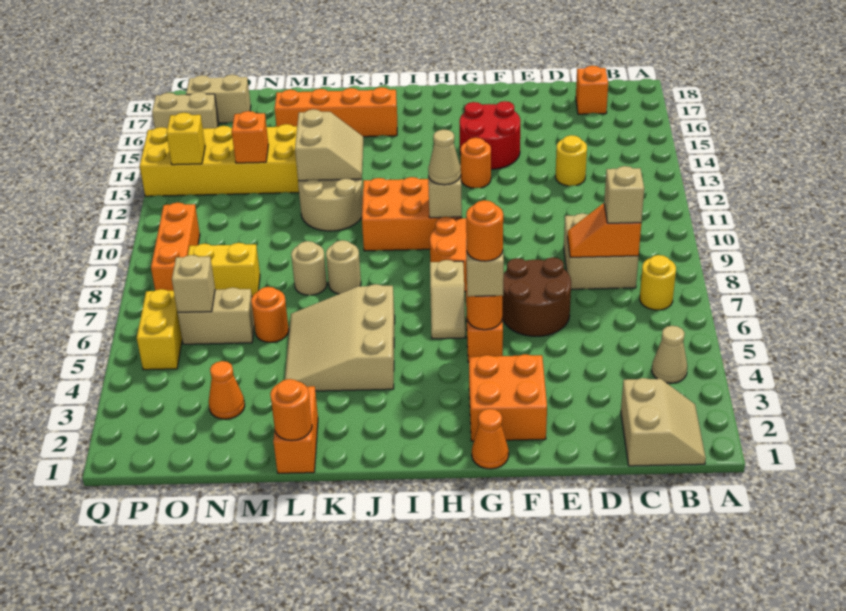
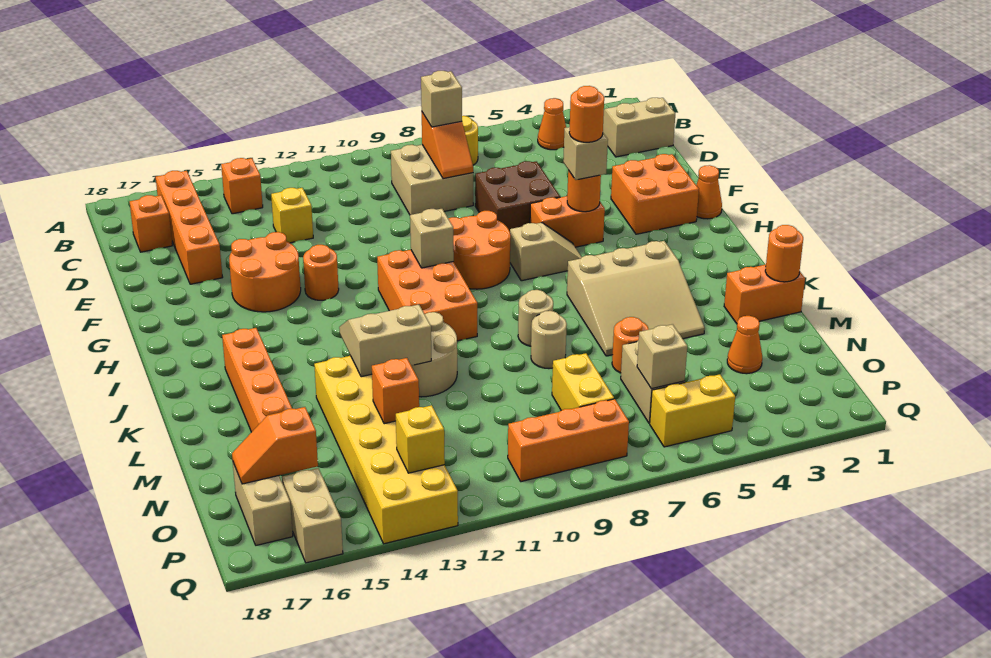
tan cone B4 level 1 -> orange cone B4 level 1
none -> orange brick B14 level 1
none -> orange brick B16:E16 level 1
yellow round brick D13 level 1 -> yellow brick D13 level 1
brown round brick E6:F7 level 1 -> brown brick E6:F7 level 1
red round brick F14:G15 level 1 -> orange round brick F14:G15 level 1
tan cone H10 level 3 -> none
none -> orange slope O16:O17 level 2 top 16

